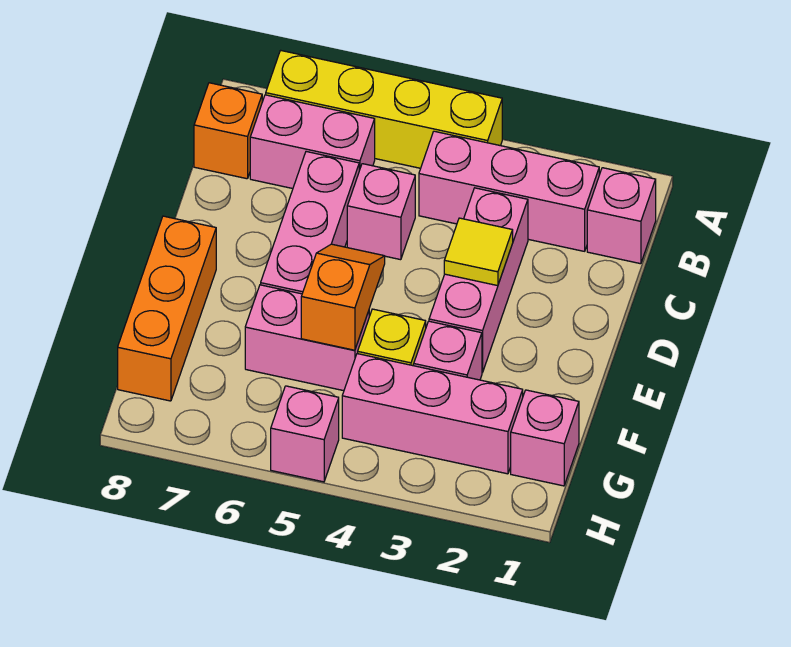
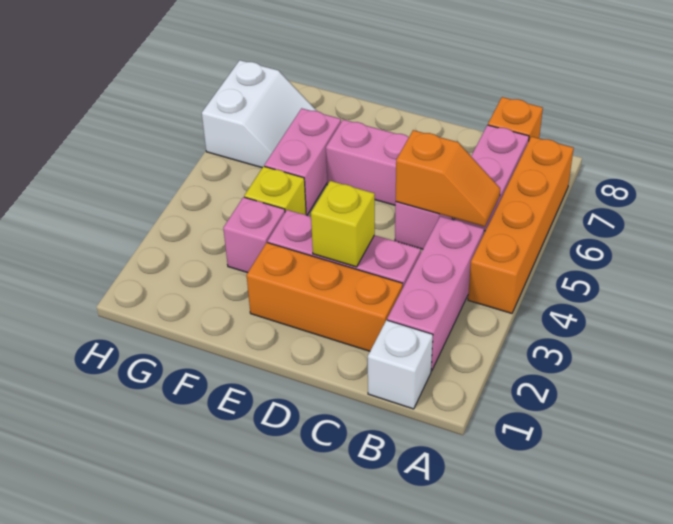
yellow brick A4:A7 level 1 -> orange brick A4:A7 level 1
pink brick B1 level 1 -> white brick B1 level 1
yellow tile D3 level 2 -> yellow brick D3 level 2
orange slope E5:F5 level 2 top F -> orange slope B5:C5 level 2 top C
orange brick E8:G8 level 1 -> orange brick C2:E2 level 1
pink brick G1 level 1 -> none
pink brick G2:G4 level 1 -> none
none -> white slope G6:H7 level 1 top H
pink brick H5 level 1 -> none

